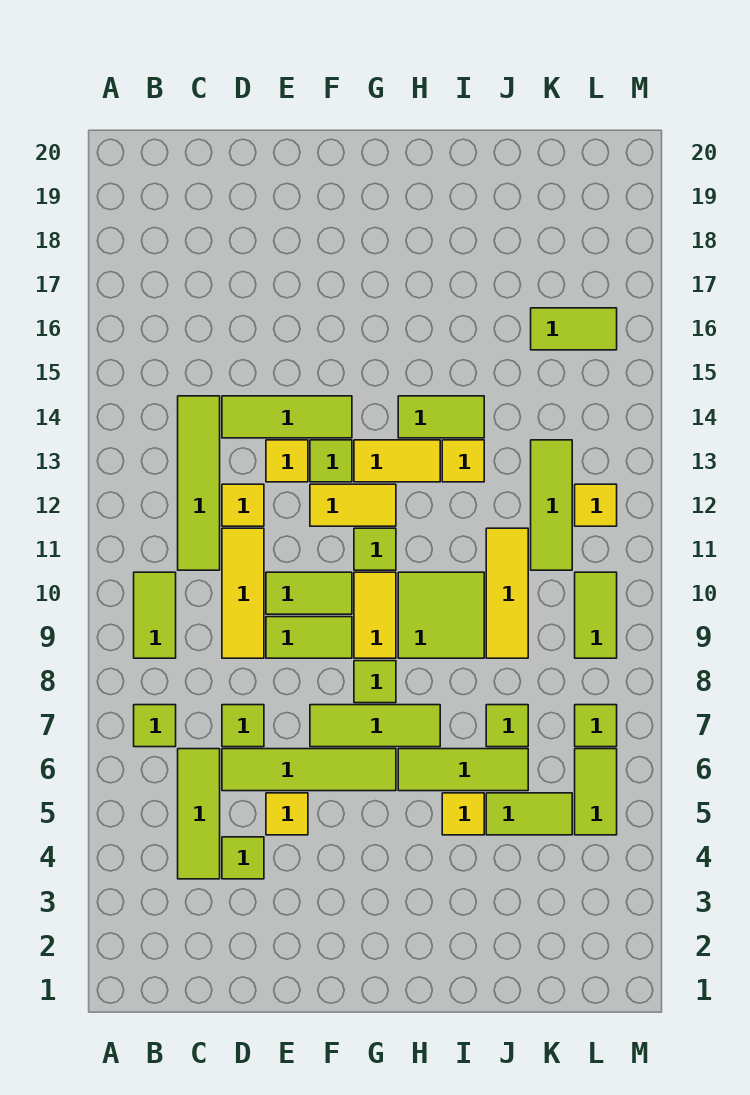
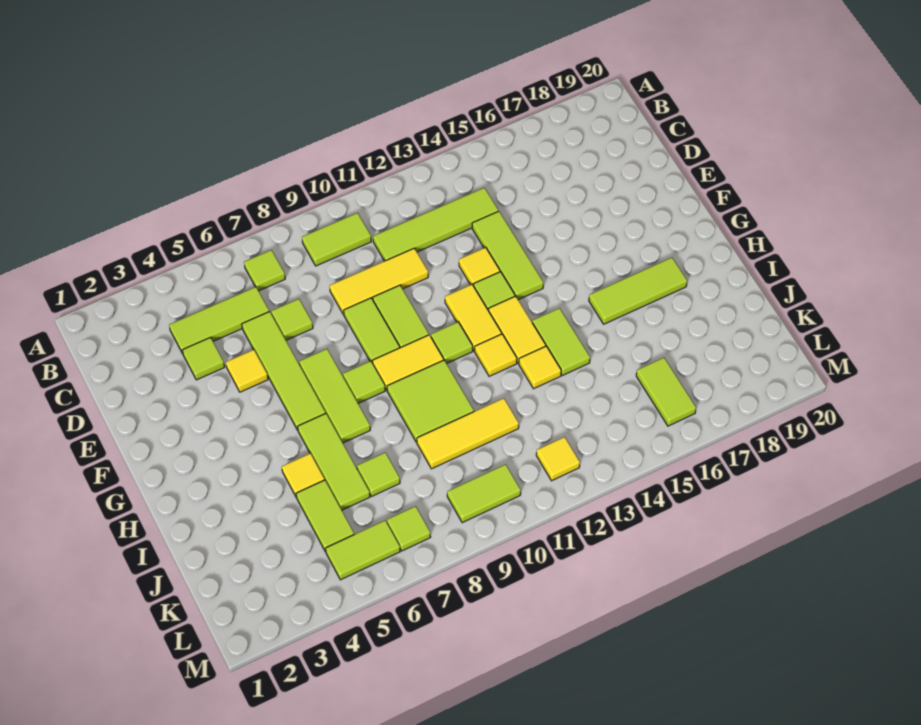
yellow tile D12 level 1 -> yellow tile H12 level 1
lime tile K11:K13 level 1 -> lime tile H16:H18 level 1

